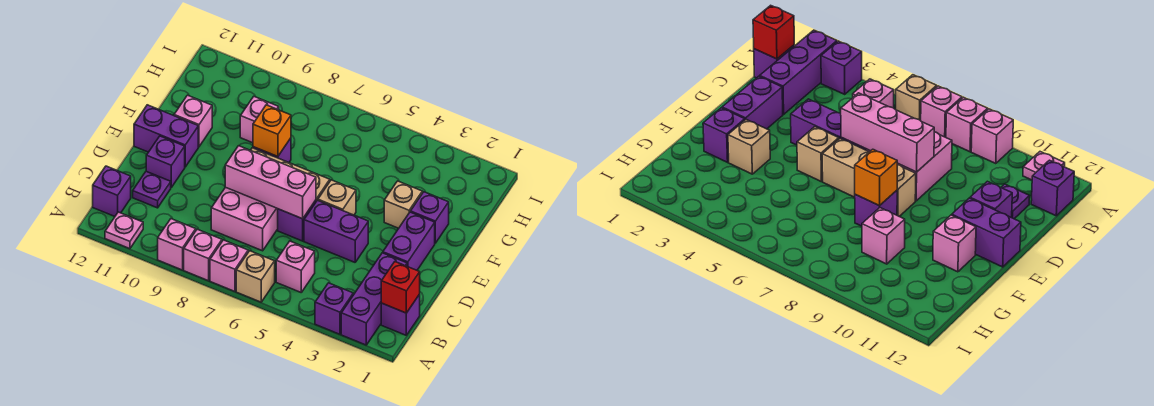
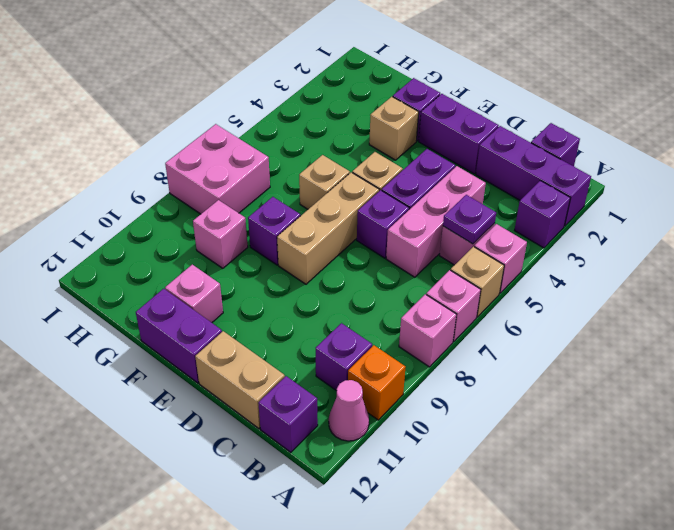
pink brick A9 level 1 -> pink brick A5 level 1
pink plate A11 level 1 -> pink cone A11 level 1
red brick B1 level 2 -> none
pink brick C7:D8 level 1 -> pink brick H7:I8 level 1
purple plate C11 level 1 -> purple plate B5 level 2
none -> tan brick C12:D12 level 1
pink brick D6:D8 level 2 -> pink brick C4:C6 level 1
purple brick D11 level 1 -> purple brick B10 level 1
purple brick E11:E12 level 1 -> purple brick E12:F12 level 1
none -> tan brick F6 level 1
orange brick F8 level 2 -> orange brick A10 level 1

